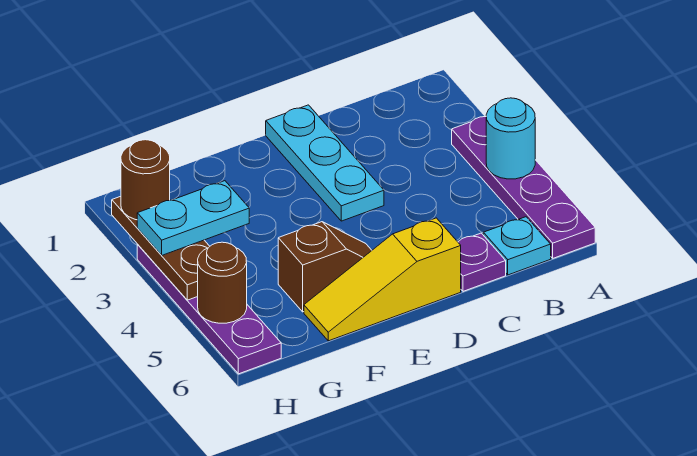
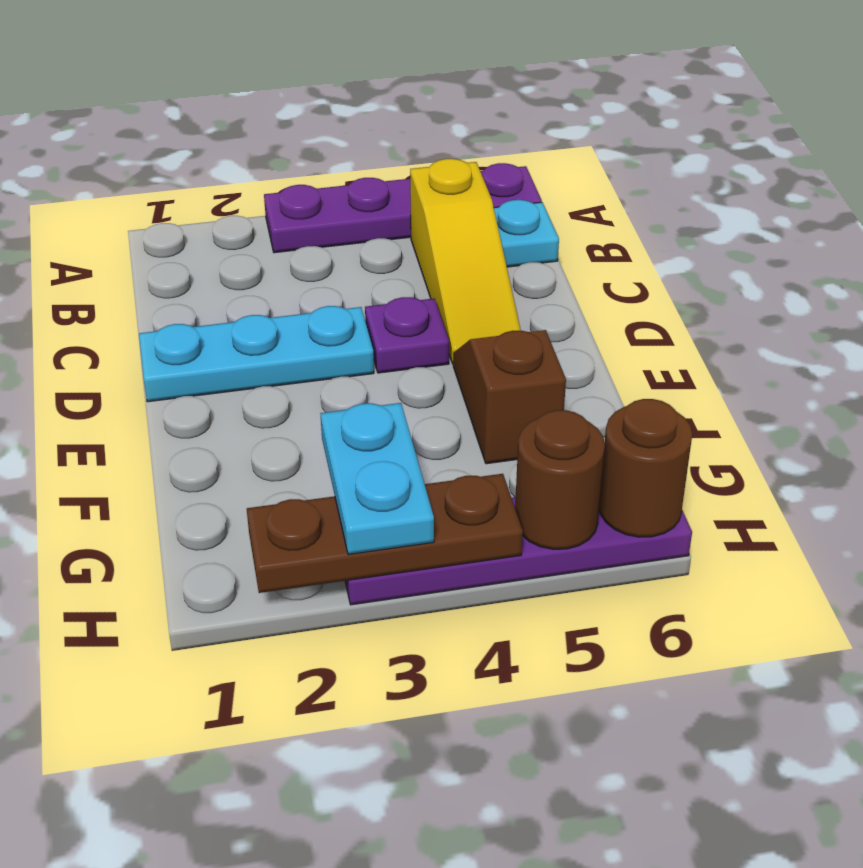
cyan round brick A4 level 2 -> none
purple plate C6 level 1 -> purple plate D4 level 1
yellow slope D6:F6 level 1 top D -> yellow slope B5:D5 level 1 top B
brown round brick H2 level 3 -> brown round brick H6 level 2

